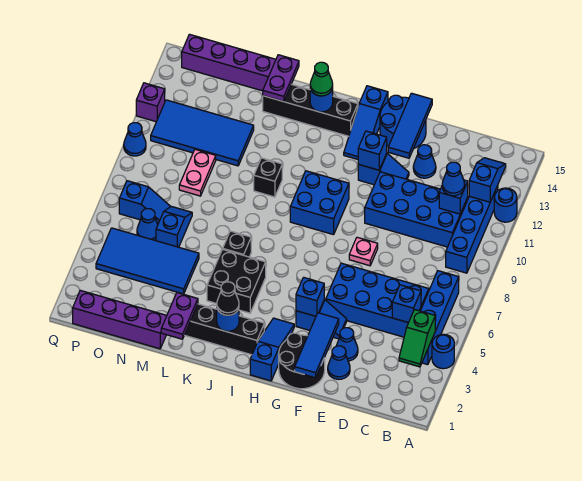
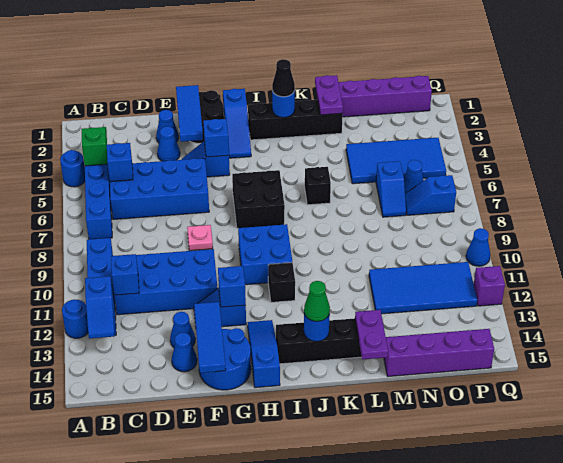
blue cone C11 level 3 -> blue cone E14 level 1
black brick J4:K5 level 1 -> black brick H6:I7 level 1
black brick K10 level 1 -> black brick I11 level 1
pink plate N9:N10 level 1 -> none

